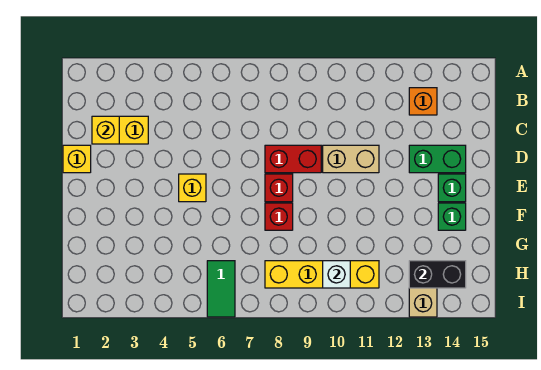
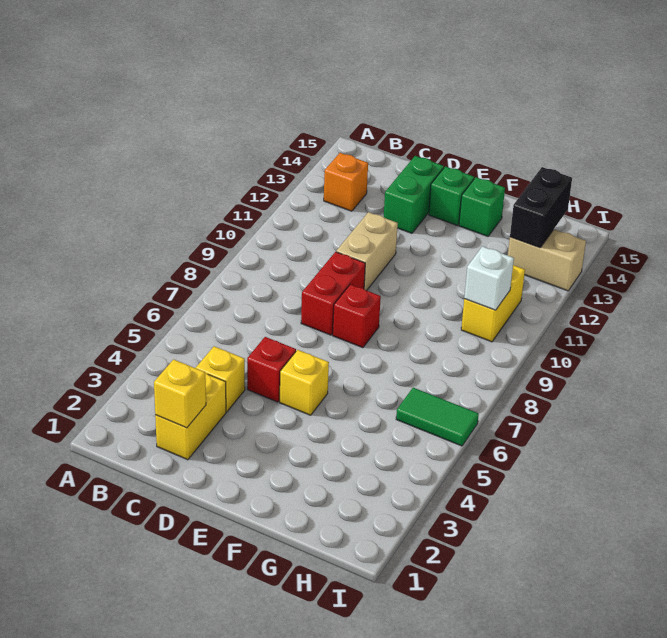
yellow brick D1 level 1 -> yellow brick C4 level 1
red brick F8 level 1 -> red brick D5 level 1
yellow brick H8:H11 level 1 -> yellow brick H10:H11 level 1

